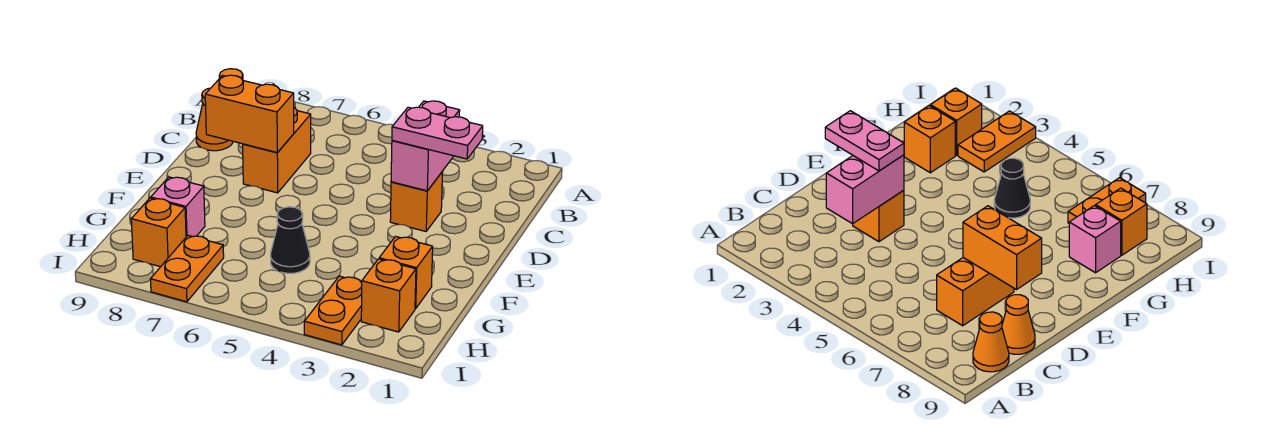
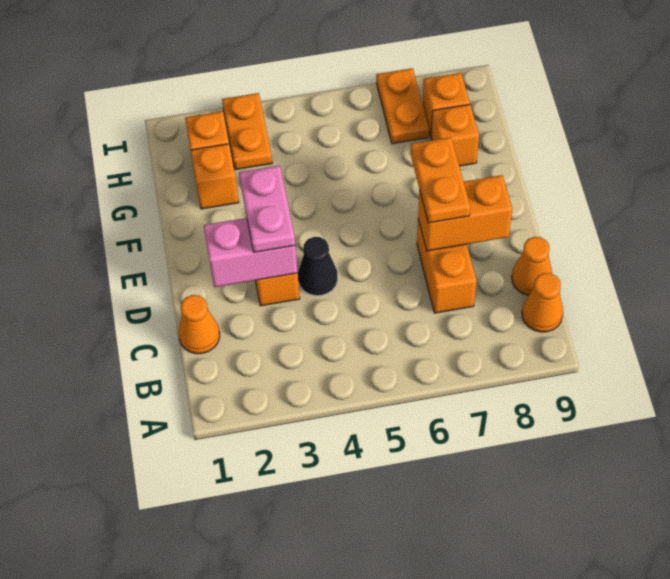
none -> orange cone C1 level 1
pink brick C3:D3 level 2 -> pink brick D2:D3 level 2
pink plate D2:D3 level 3 -> pink plate D3:E3 level 3
none -> orange plate D7:E7 level 3
black cone G5 level 1 -> black cone D4 level 1
pink brick G8 level 1 -> orange brick G8 level 1

